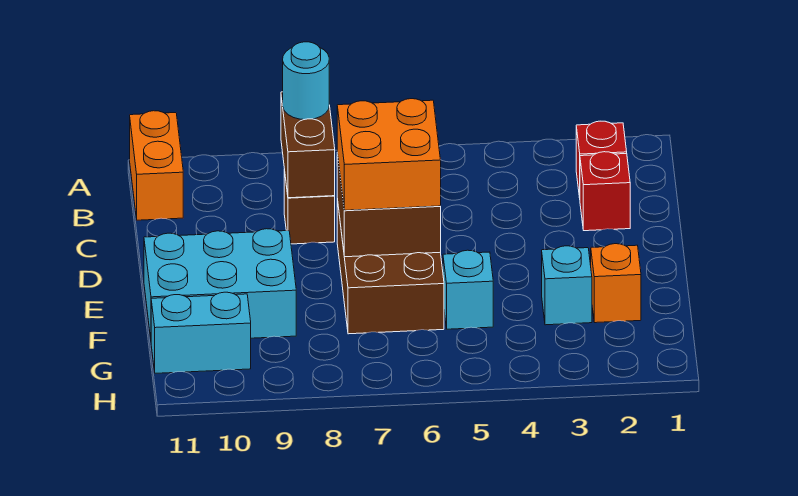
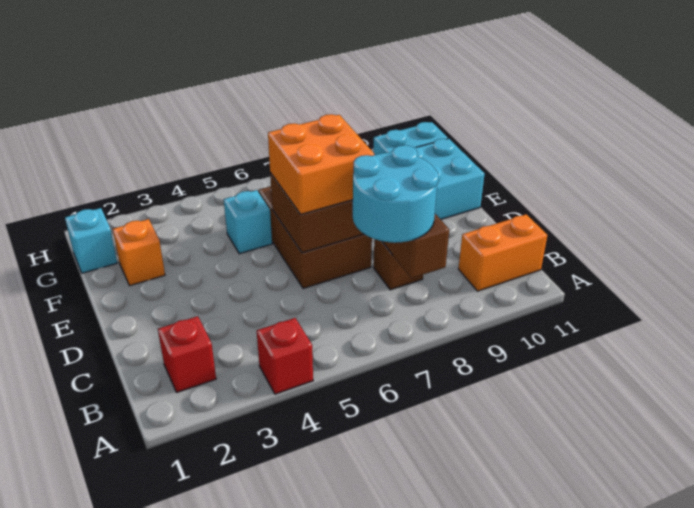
orange brick A11:B11 level 1 -> orange brick B10:B11 level 1
cyan round brick B8 level 3 -> cyan round brick B7:C8 level 3
red brick C2 level 1 -> red brick A4 level 1
cyan brick F3 level 1 -> cyan brick G1 level 1

